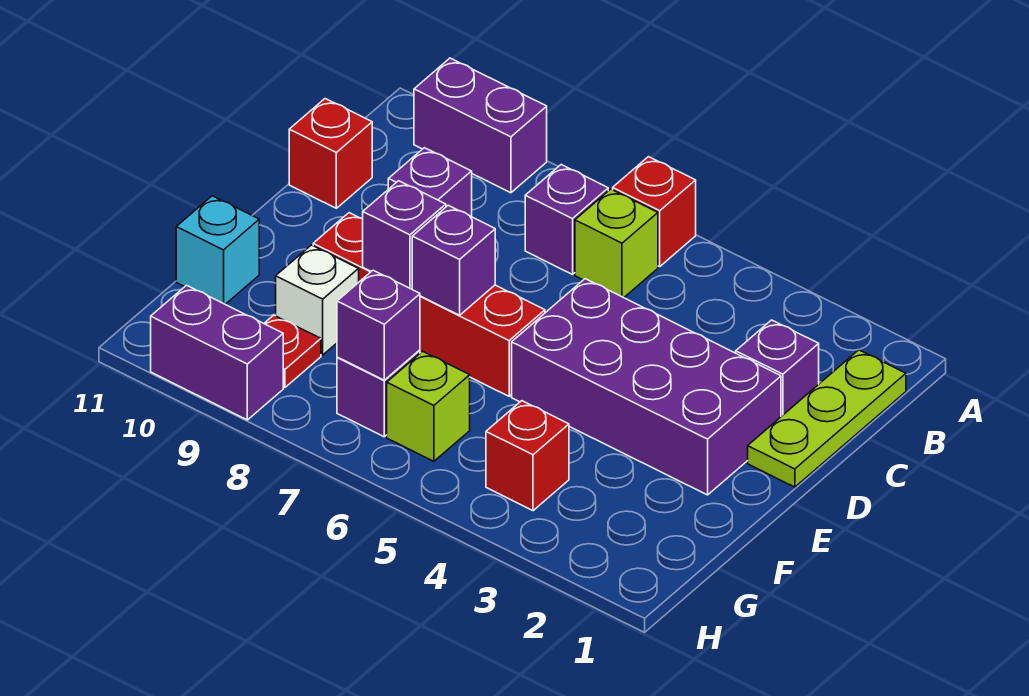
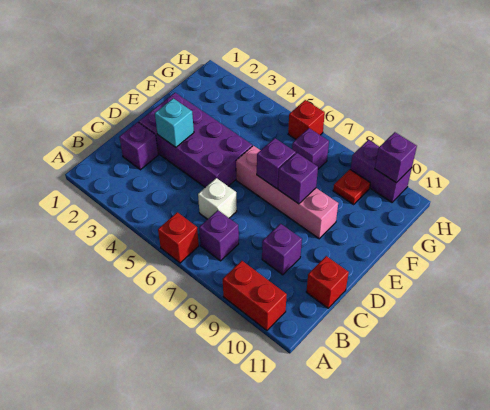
purple brick A9:A10 level 1 -> red brick A9:A10 level 1
lime plate B1:D1 level 1 -> none
lime brick B6 level 1 -> none
red brick E6:E9 level 1 -> pink brick E6:E9 level 1
white brick F9 level 1 -> white brick C6 level 1
cyan brick F11 level 1 -> cyan brick D3 level 2
red brick G4 level 1 -> red brick H6 level 1
lime brick G6 level 1 -> none
purple brick G7 level 2 -> purple brick H10 level 2

